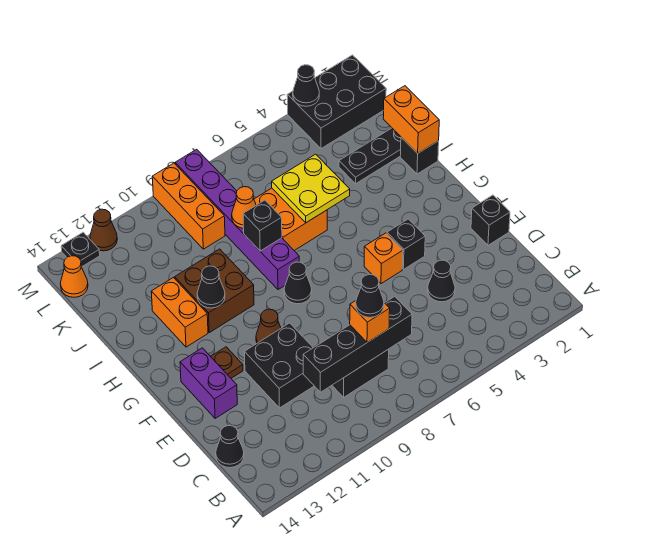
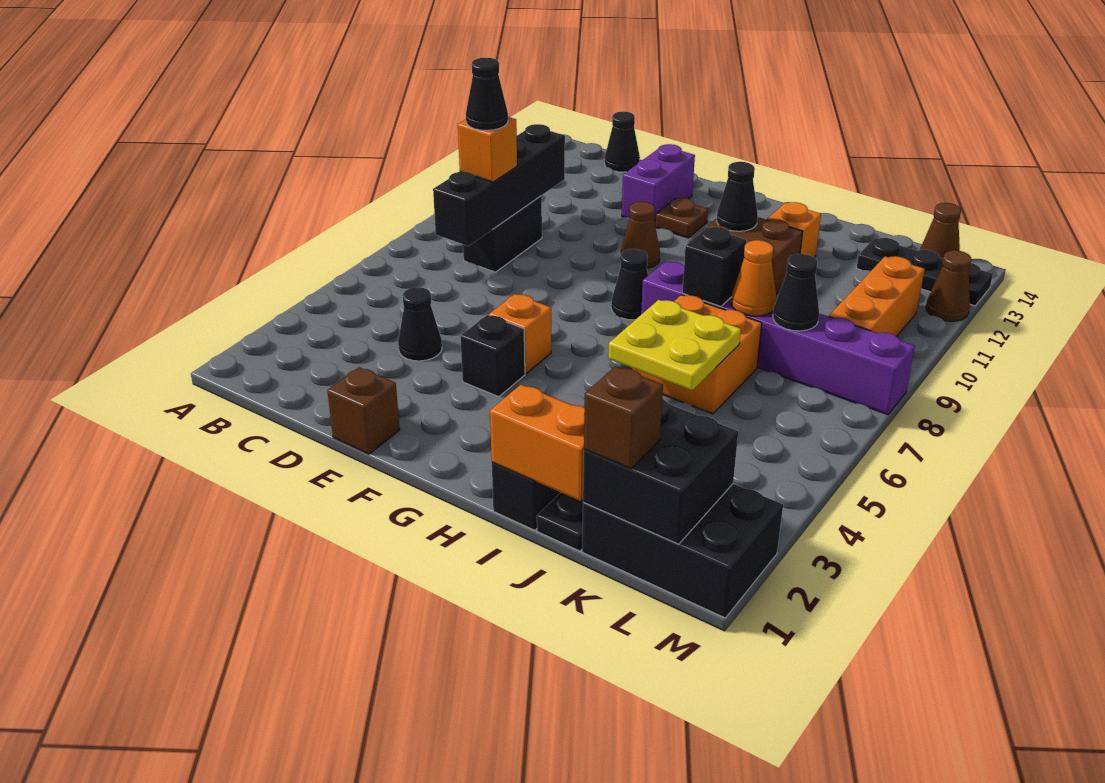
black brick D10:E11 level 1 -> black brick K1:L2 level 2
black brick E1 level 1 -> brown brick E1 level 1
purple brick E13:F13 level 1 -> purple brick E12:E13 level 1
orange brick H12:I12 level 1 -> orange brick I12 level 1
none -> brown brick K1 level 3
orange brick K9:M9 level 1 -> orange brick L9:L11 level 1
black brick L1:M3 level 1 -> black brick K1:M2 level 1
orange cone L14 level 1 -> brown cone L14 level 1
black cone M3 level 2 -> black cone K8 level 2
black plate M13 level 1 -> black plate K13:M13 level 1

